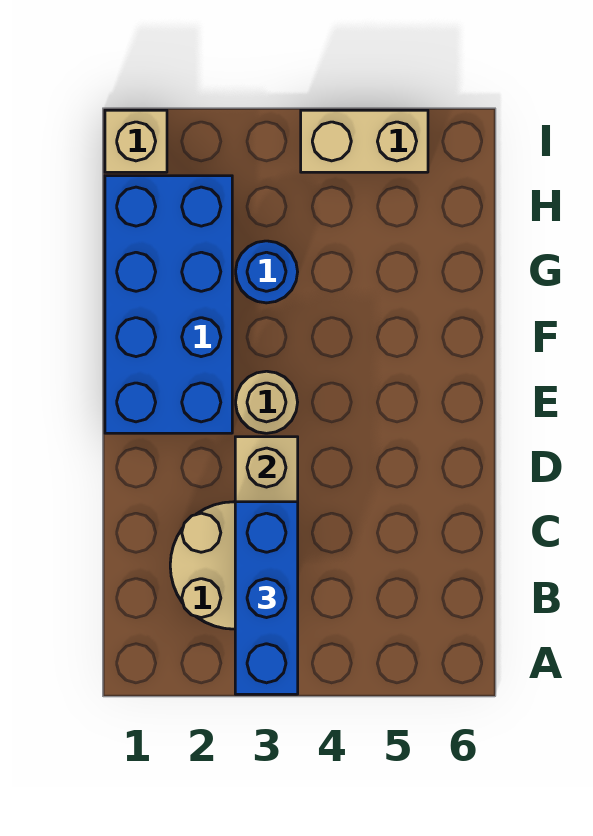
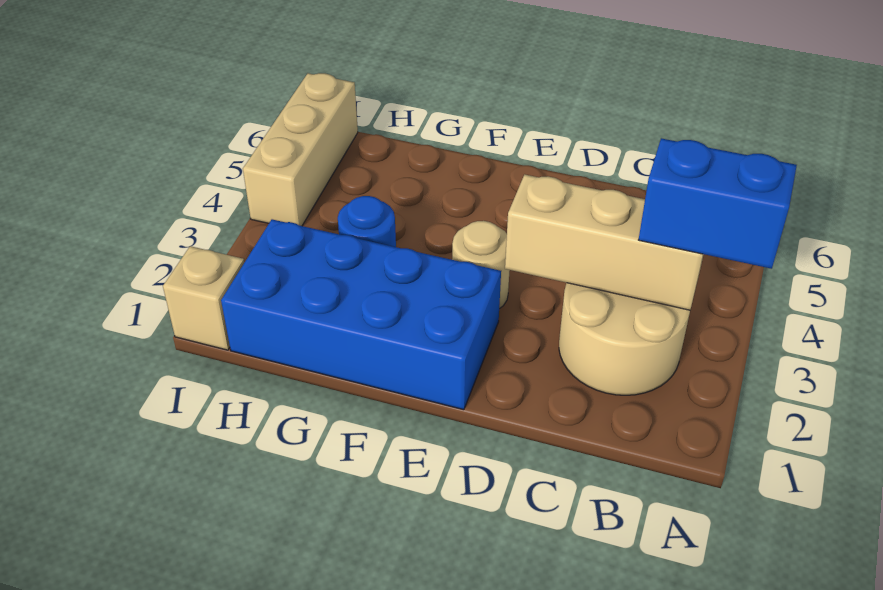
blue brick A3:C3 level 3 -> blue brick A3:B3 level 3
tan brick I4:I5 level 1 -> tan brick I4:I6 level 1

